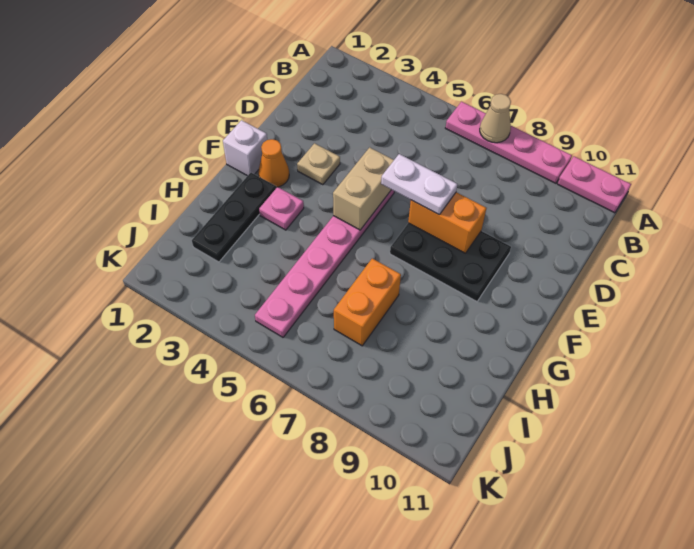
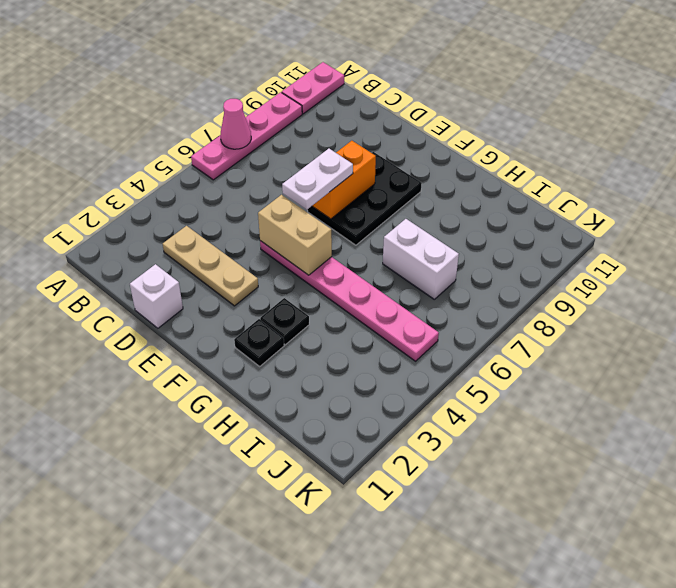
tan cone A7 level 2 -> pink cone A7 level 2
tan plate E3 level 1 -> tan plate C3:E3 level 1
white brick F1 level 1 -> white brick D1 level 1
orange cone F2 level 1 -> none
black plate G2:I2 level 1 -> black plate G2 level 1
pink plate G3 level 1 -> black plate G3 level 1
orange brick H7:I7 level 1 -> white brick H7:I7 level 1

